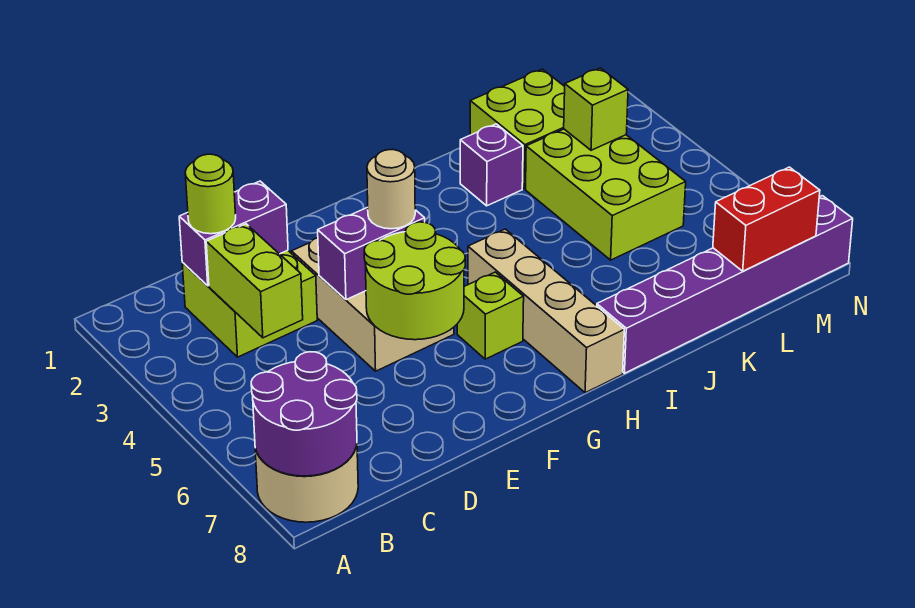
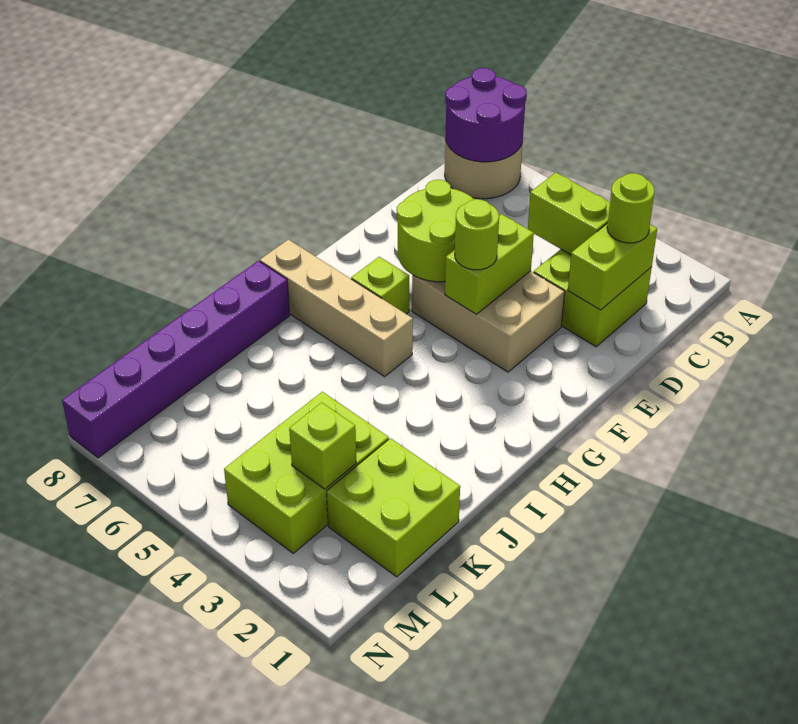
purple brick C2:D2 level 2 -> lime brick C2:D2 level 2
purple brick E4:F4 level 2 -> lime brick E4:F4 level 2
tan round brick F4 level 3 -> lime round brick F4 level 3
purple brick J2 level 1 -> none
lime brick K3:L5 level 1 -> lime brick K3:M4 level 1
red brick L8:M8 level 2 -> none

